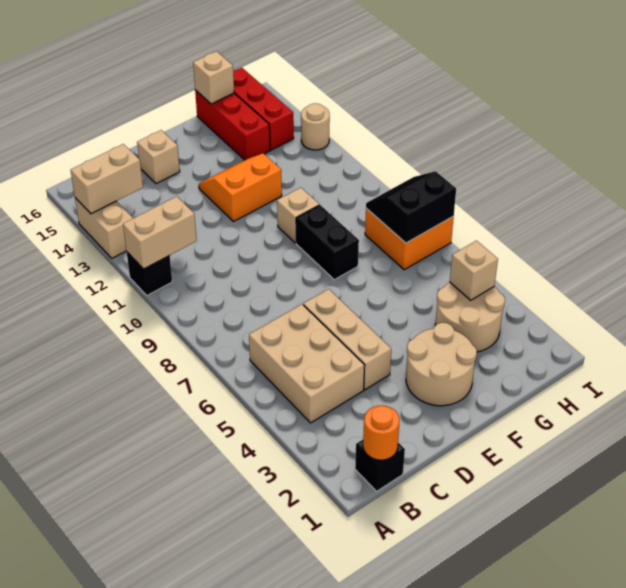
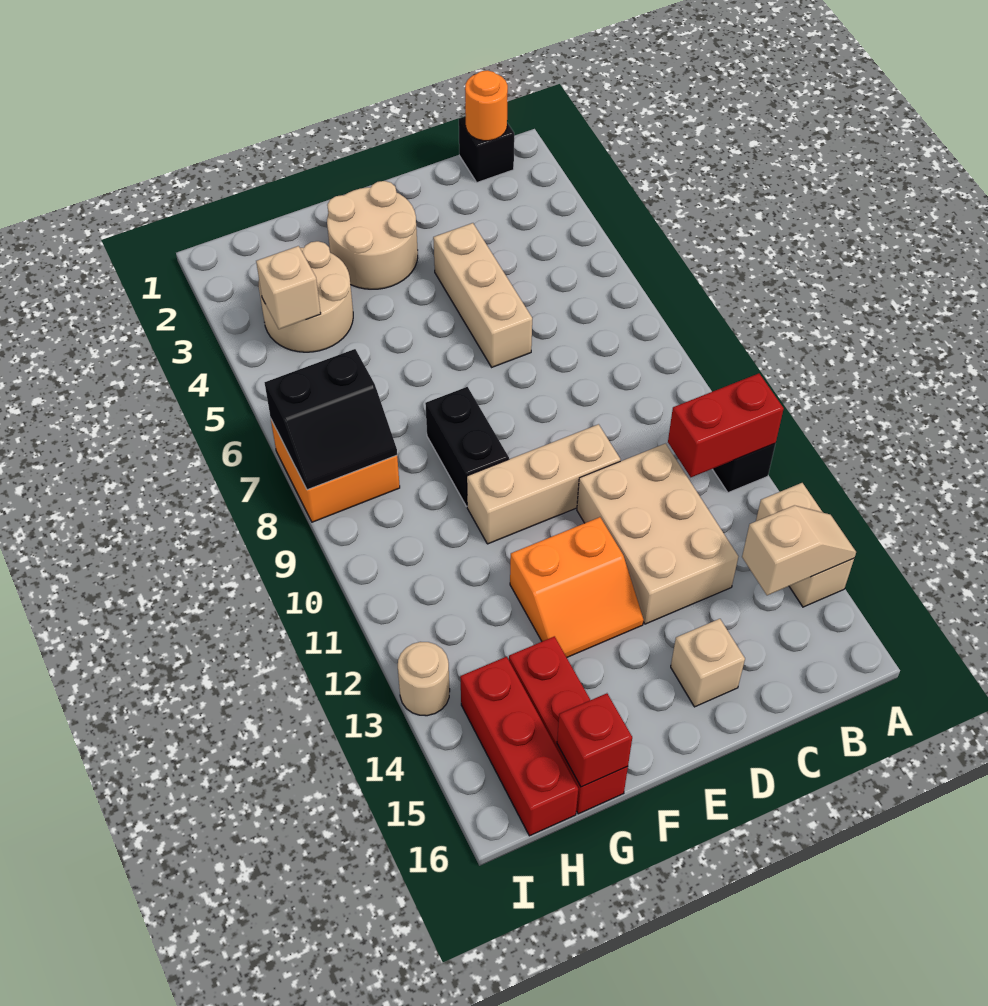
tan brick A11:B11 level 2 -> red brick A11:B11 level 2
tan brick A14:B14 level 2 -> tan slope A14:B14 level 2 top B
tan brick B4:C6 level 1 -> tan brick C11:D13 level 1
tan brick F10 level 1 -> tan brick D10:F10 level 1
tan brick G16 level 2 -> red brick G16 level 2

